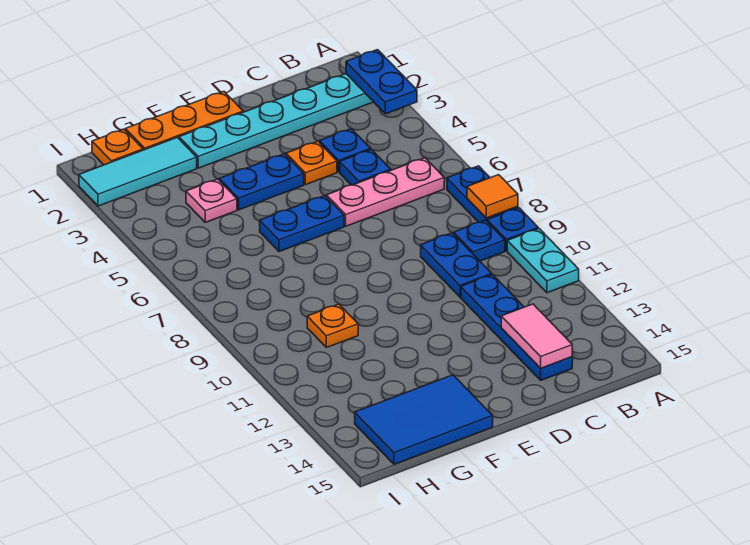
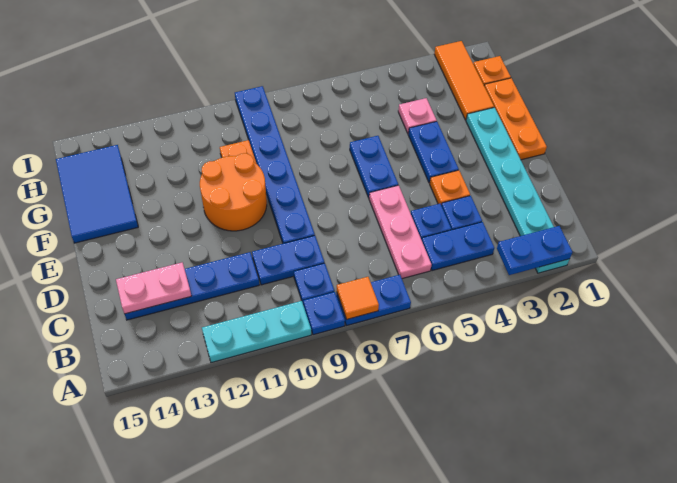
cyan plate A10:A11 level 1 -> cyan plate A10:A12 level 1
none -> blue plate B4:B5 level 1
pink tile C13:C14 level 2 -> pink plate C13:C14 level 2
none -> blue plate D9:I9 level 1
none -> orange round brick E10:F11 level 1
cyan tile G2:I2 level 1 -> orange tile G2:I2 level 1

